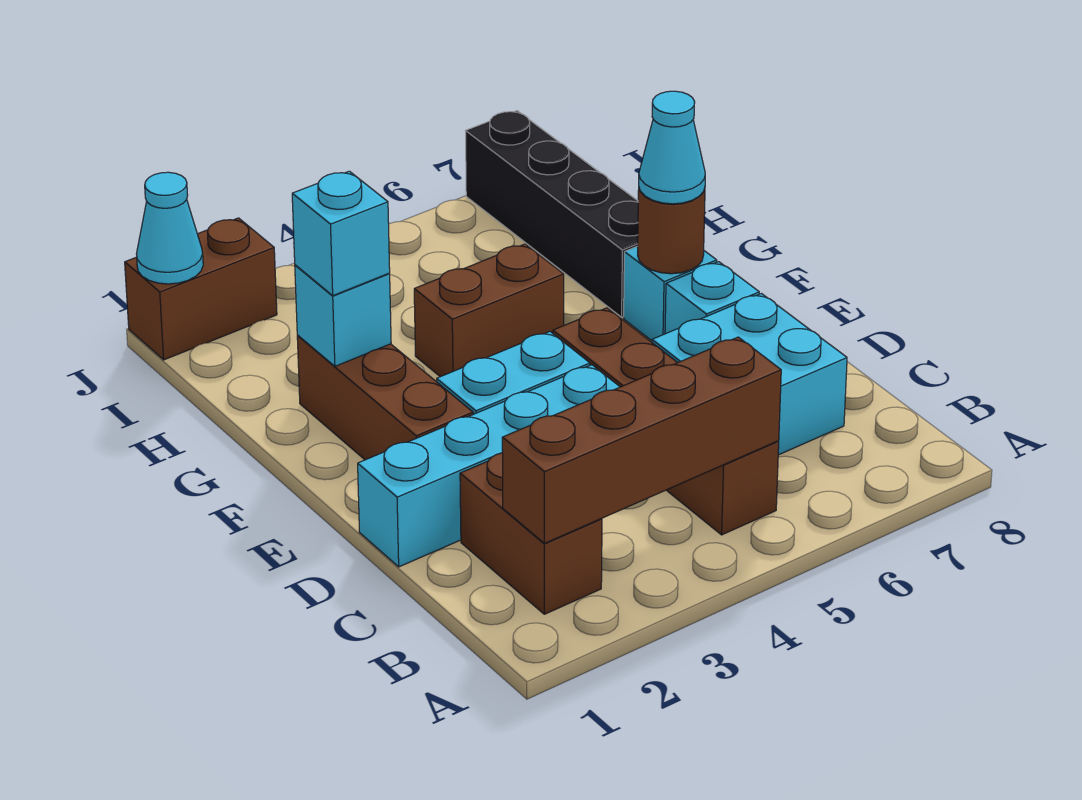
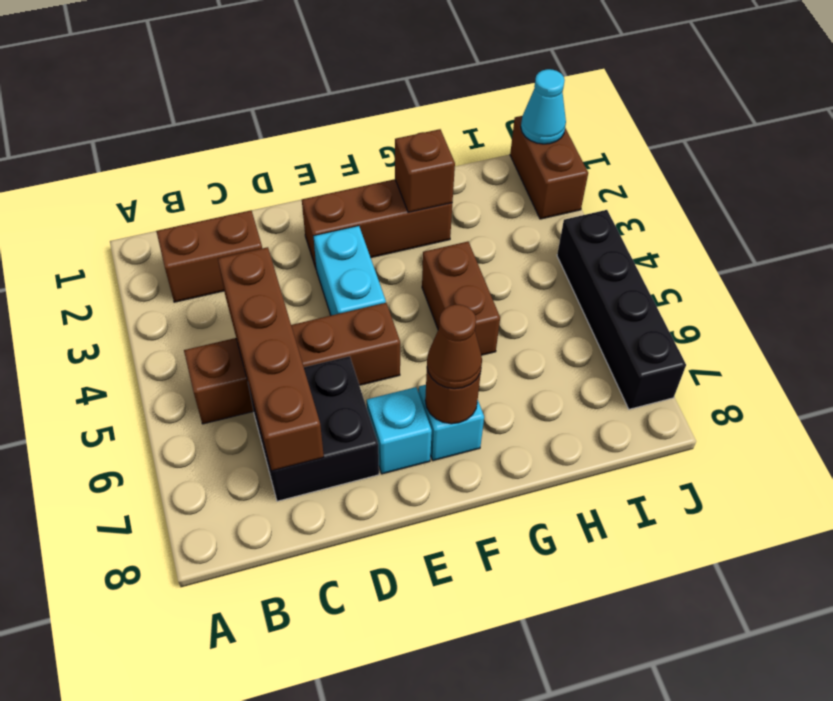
brown brick B2:B5 level 2 -> brown brick C4:C7 level 2
cyan brick C6:D7 level 1 -> black brick C6:D7 level 1
cyan brick D1:D4 level 1 -> none
cyan cone F7 level 3 -> brown cone F7 level 3
cyan brick G2 level 2 -> brown brick G2 level 2
cyan brick G2 level 3 -> none
black brick G7:J7 level 1 -> black brick J4:J7 level 1

